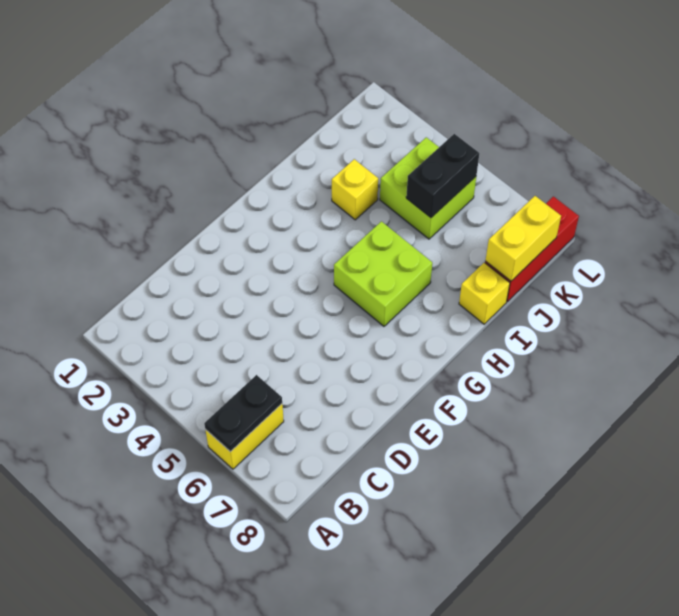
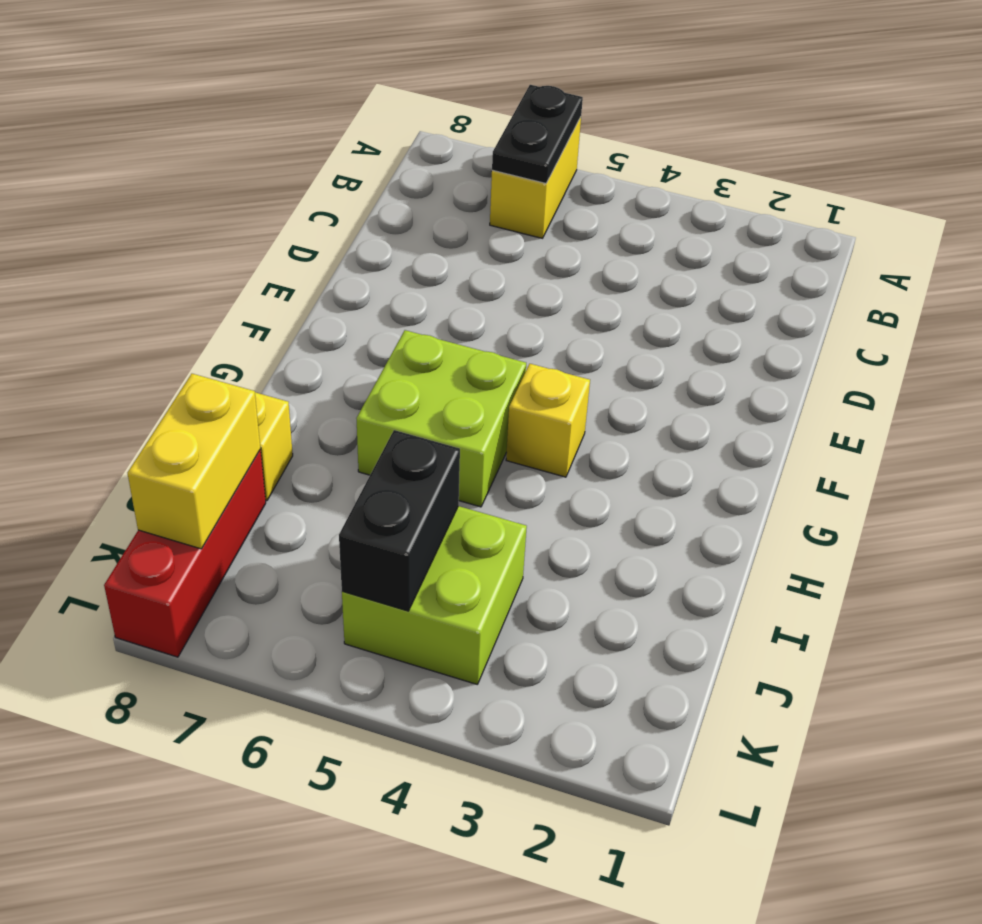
yellow brick I3 level 1 -> yellow brick G4 level 1

